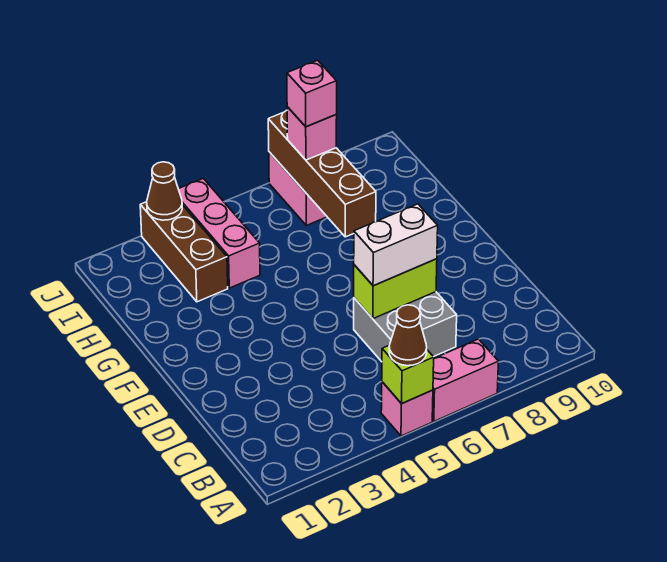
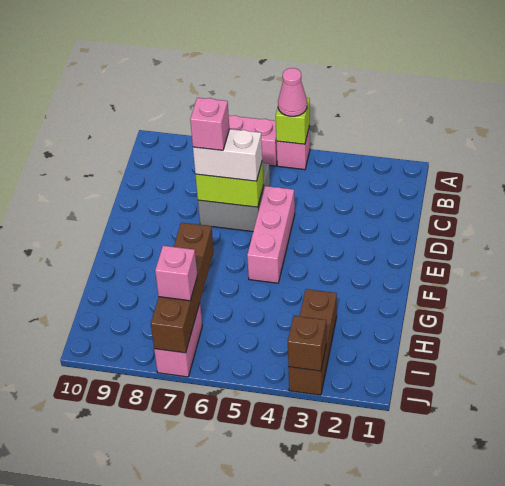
brown cone A5 level 3 -> pink cone A5 level 3
pink brick H4:J4 level 1 -> pink brick D5:F5 level 1
pink brick I7 level 4 -> pink brick D7 level 4
brown cone J3 level 2 -> brown brick J3 level 2

